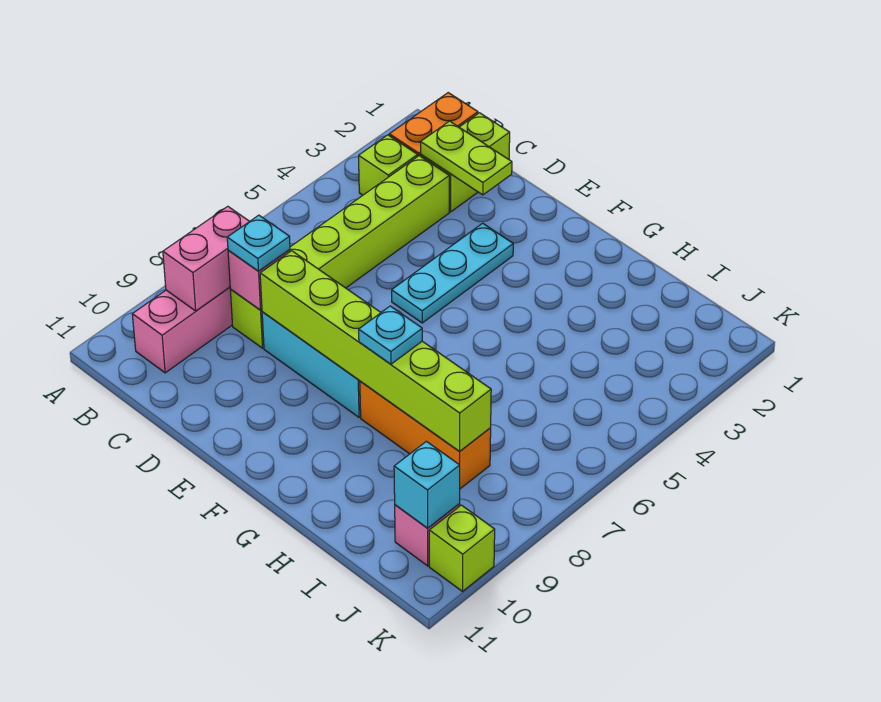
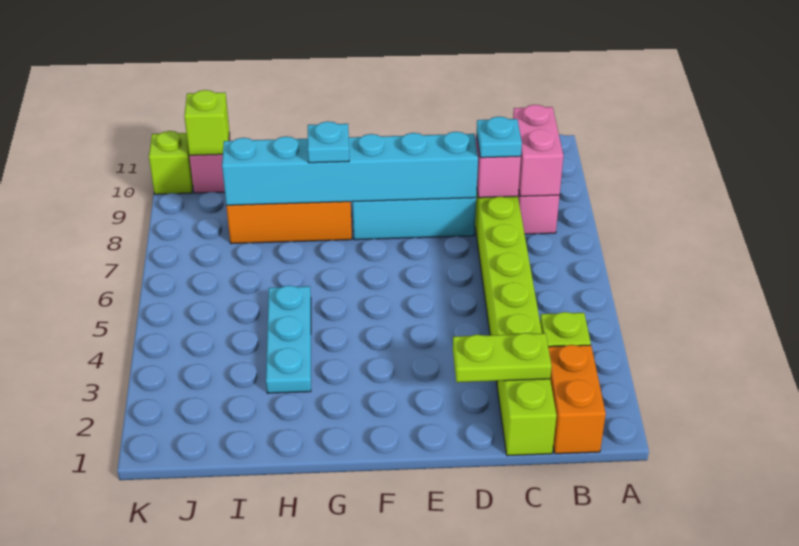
lime brick D8:I8 level 2 -> cyan brick D8:I8 level 2
cyan plate E3:E5 level 1 -> cyan plate H3:H5 level 1
cyan brick J10 level 2 -> lime brick J10 level 2

